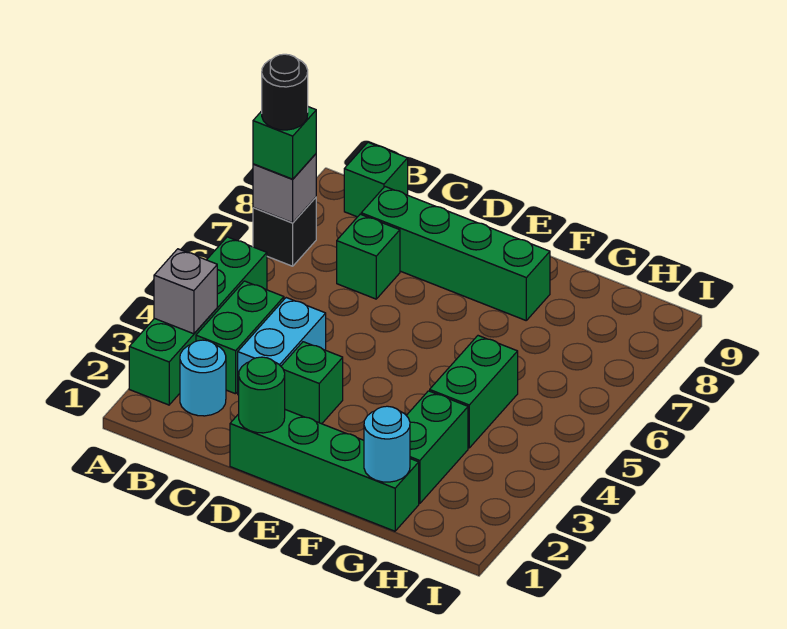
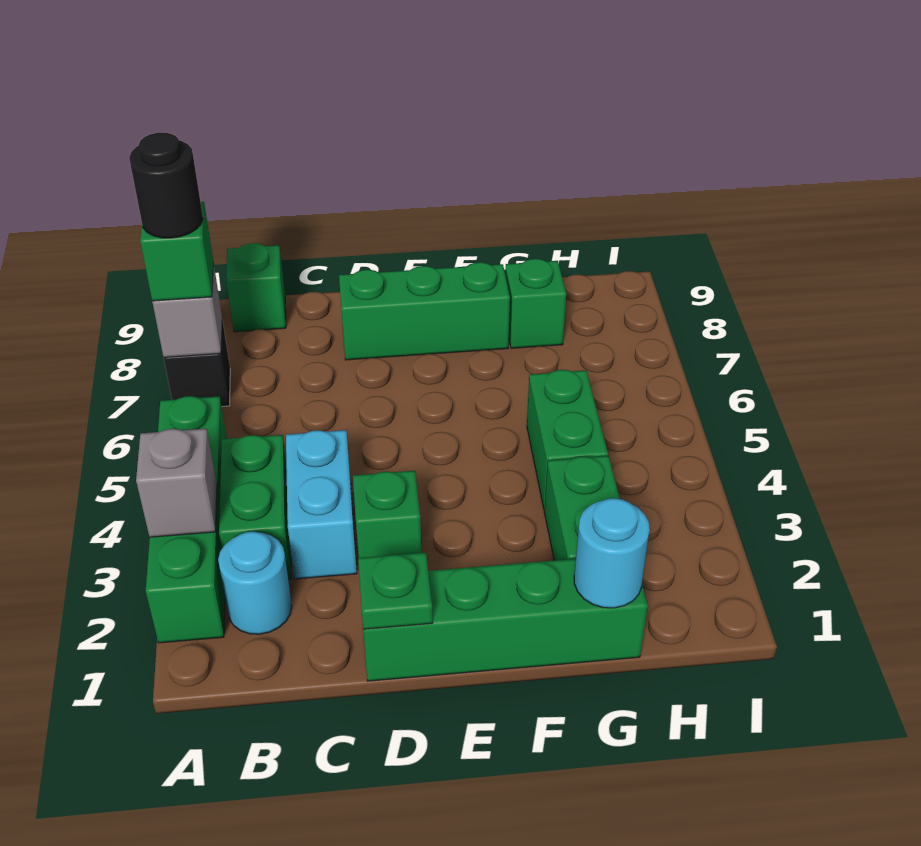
green brick C7 level 1 -> green brick G8 level 1
green brick C8:F8 level 1 -> green brick D8:F8 level 1
green round brick D1 level 2 -> green plate D1 level 2

